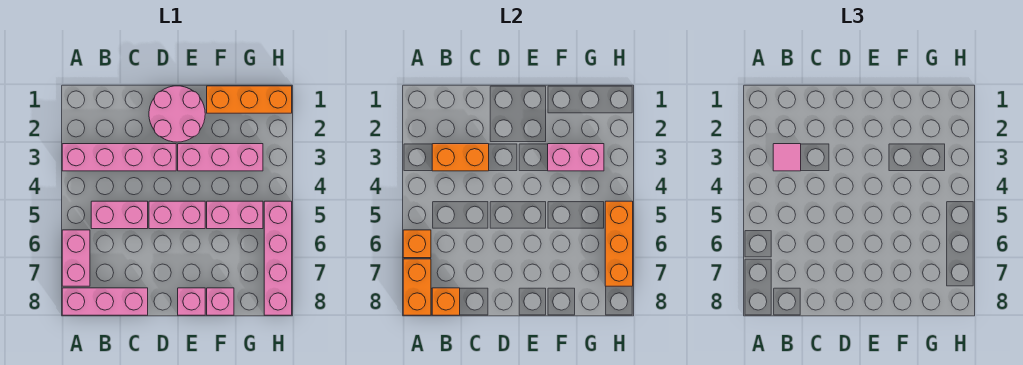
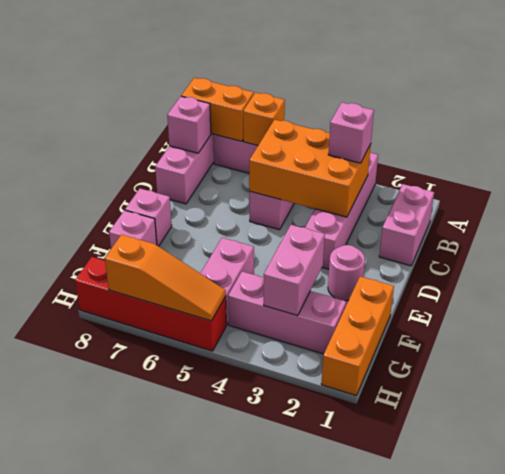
orange brick B3:C3 level 2 -> orange brick B3:C5 level 2
pink tile B3 level 3 -> pink brick B3 level 3
orange brick B8 level 2 -> pink brick B8 level 2
pink round brick D1:E2 level 1 -> pink round brick E2 level 1
pink brick D5:E5 level 1 -> pink brick B1:C1 level 1
pink brick E3:G3 level 1 -> pink brick G2:G4 level 1
pink brick H5:H8 level 1 -> red brick H5:H8 level 1
orange brick H5:H7 level 2 -> orange slope H5:H7 level 2 top 7

